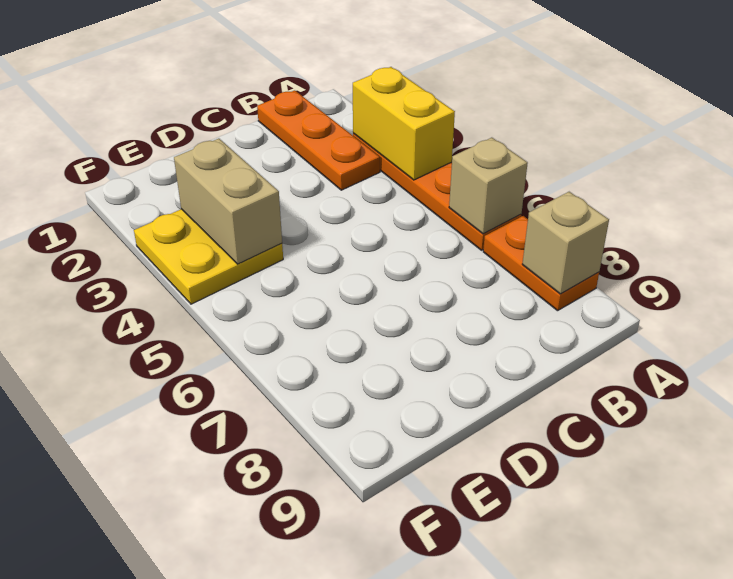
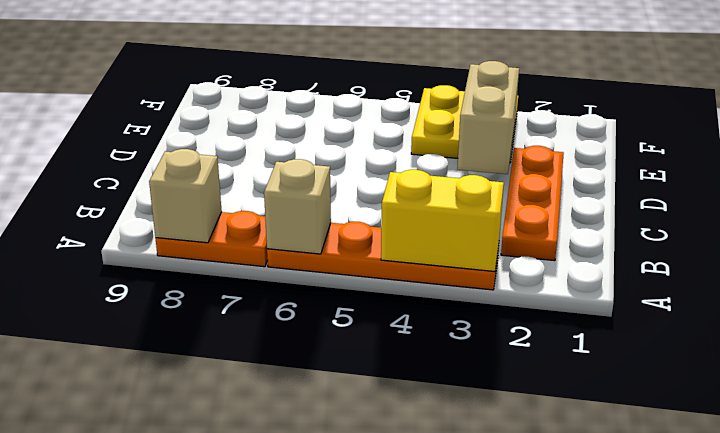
orange plate B1:B3 level 1 -> orange plate B2:D2 level 1
tan brick E3:E4 level 2 -> tan brick D3:E3 level 2

